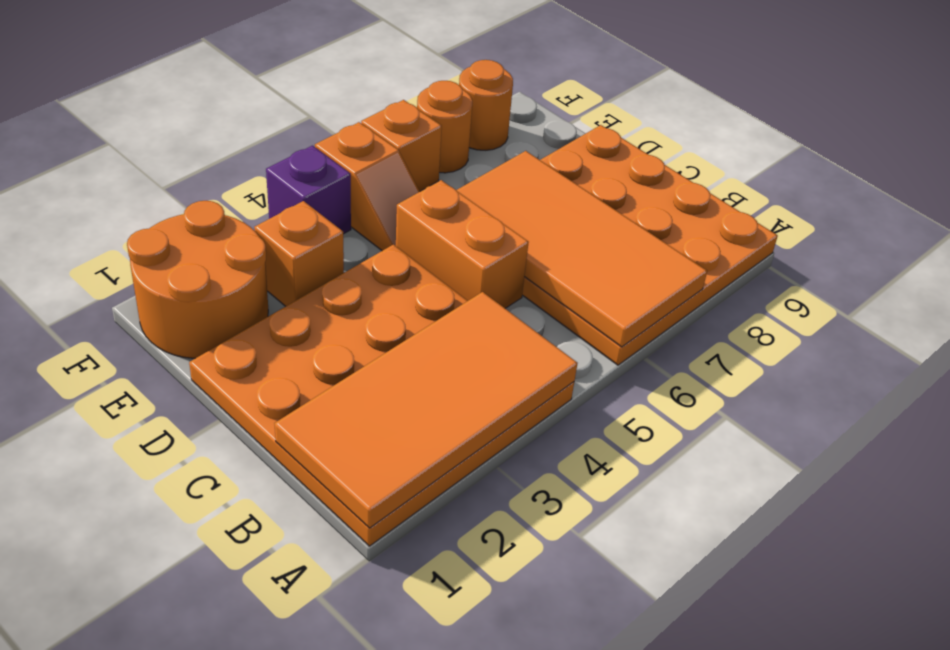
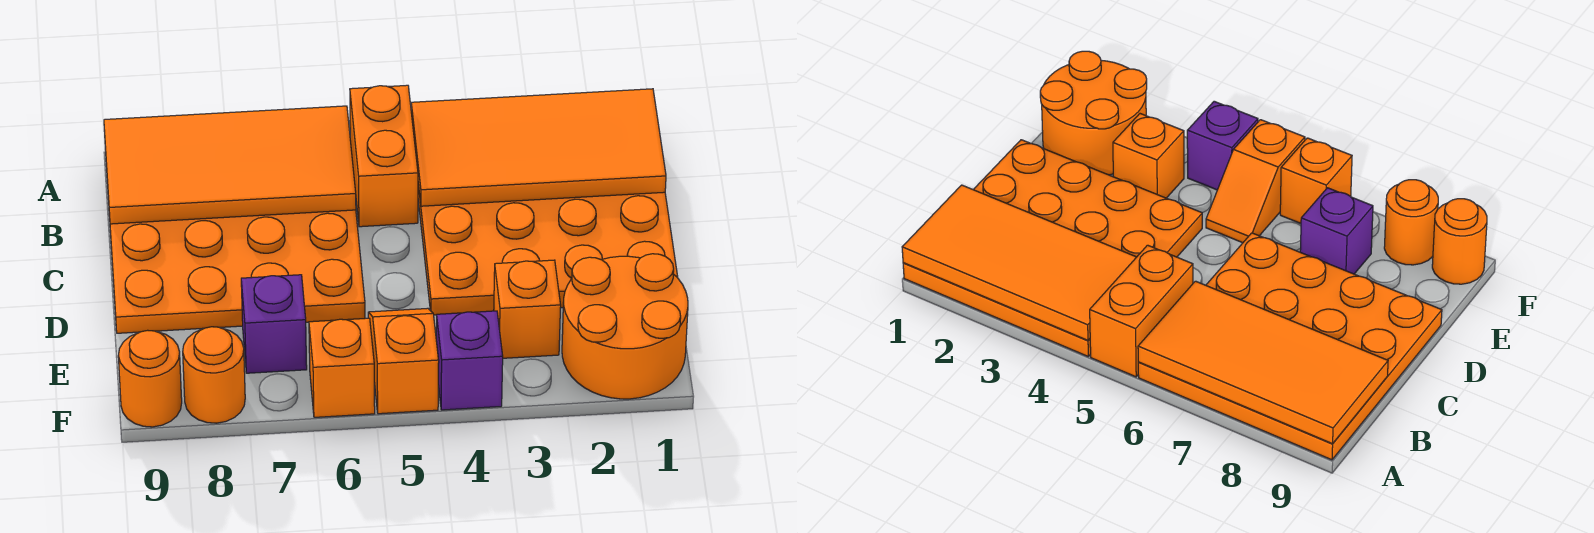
orange tile A6:D7 level 2 -> orange tile A6:B9 level 2
orange brick C5:D5 level 1 -> orange brick A5:B5 level 1
none -> purple brick E7 level 1
orange round brick F7 level 1 -> orange round brick F9 level 1

